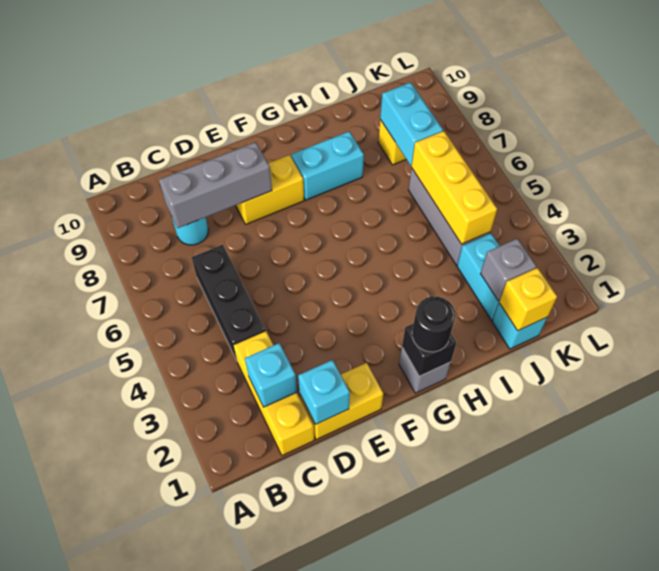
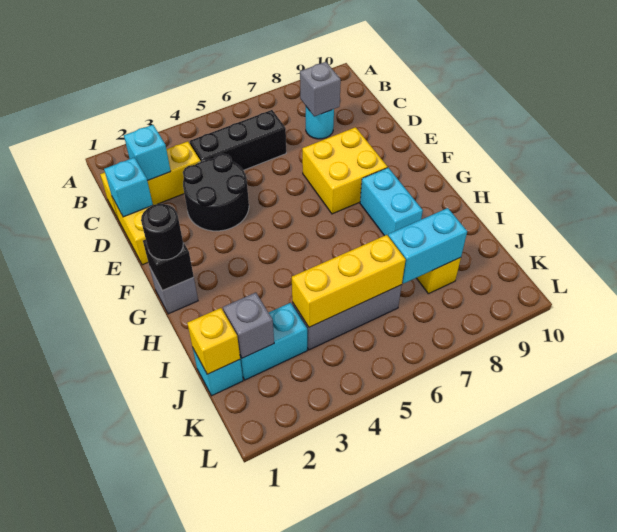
grey brick C8:E8 level 2 -> grey brick C8 level 2
none -> black round brick D3:E4 level 1
yellow brick E8:F8 level 1 -> yellow brick E7:F8 level 1

